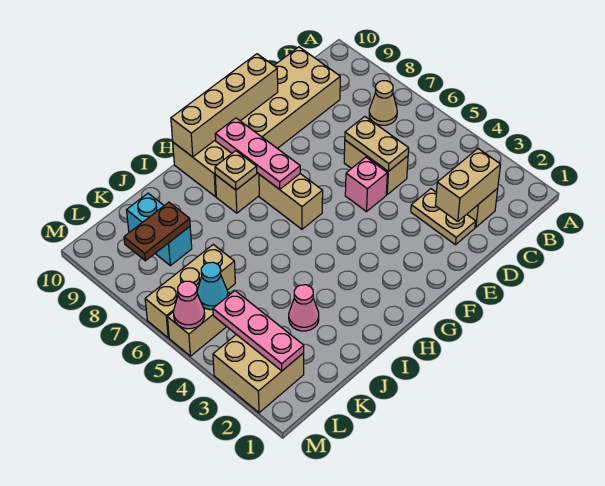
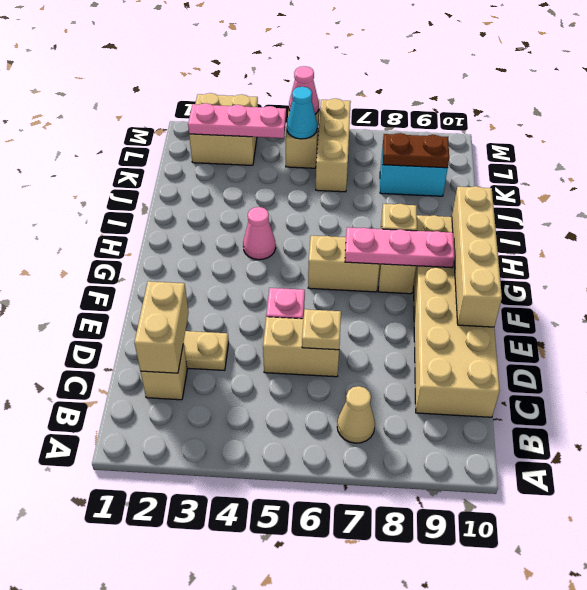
tan plate D5:D6 level 2 -> tan plate D6 level 2
pink cone J3 level 1 -> pink cone H4 level 1
brown plate K8:L8 level 2 -> brown plate K8:K9 level 2

